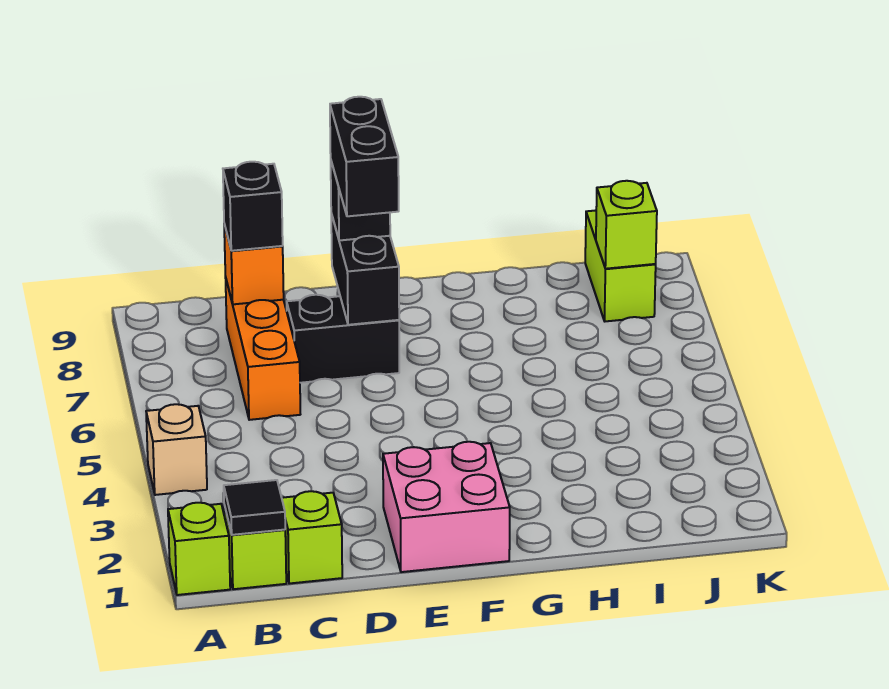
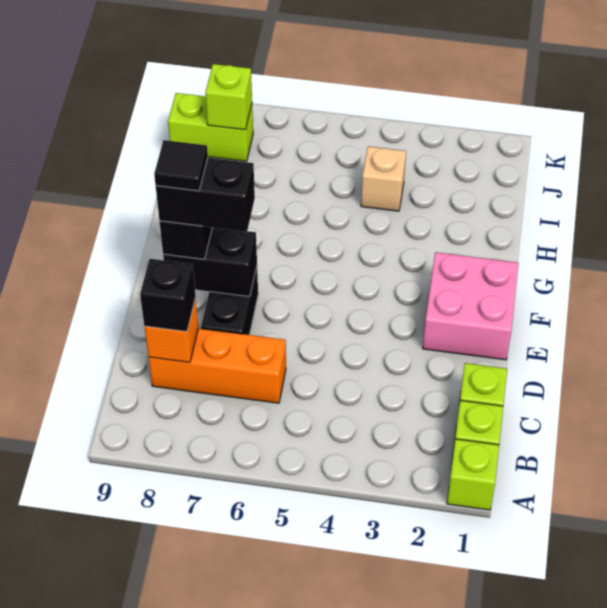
tan brick A4 level 1 -> tan brick I4 level 1
black tile B1 level 2 -> black tile E8 level 5

